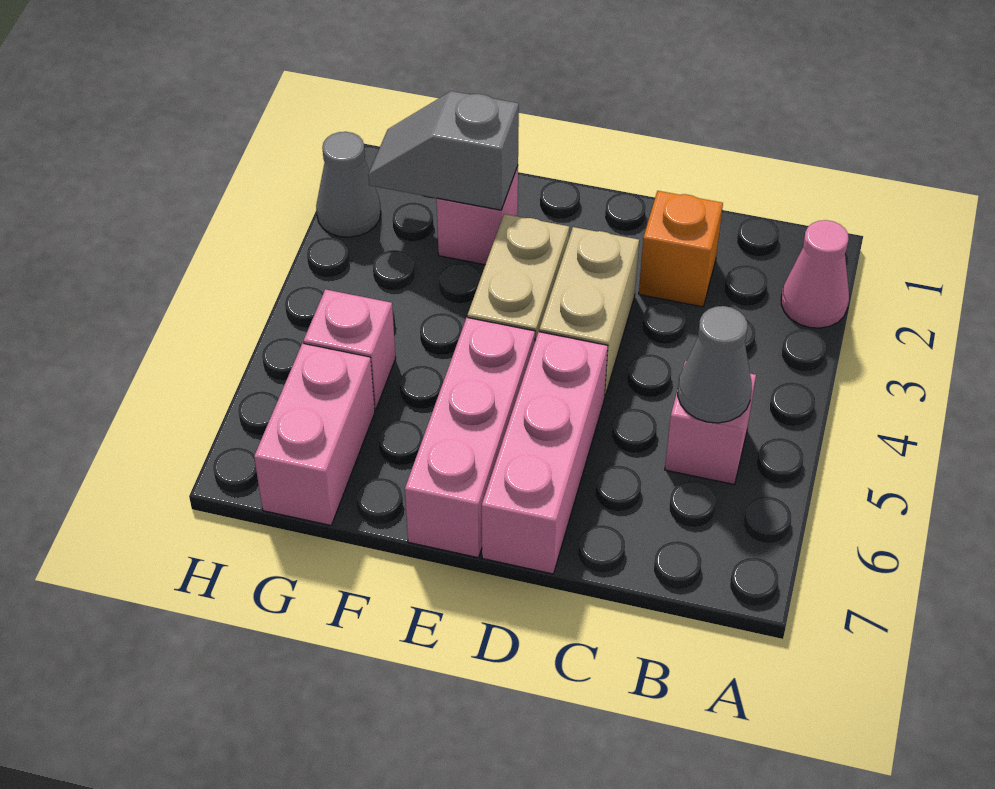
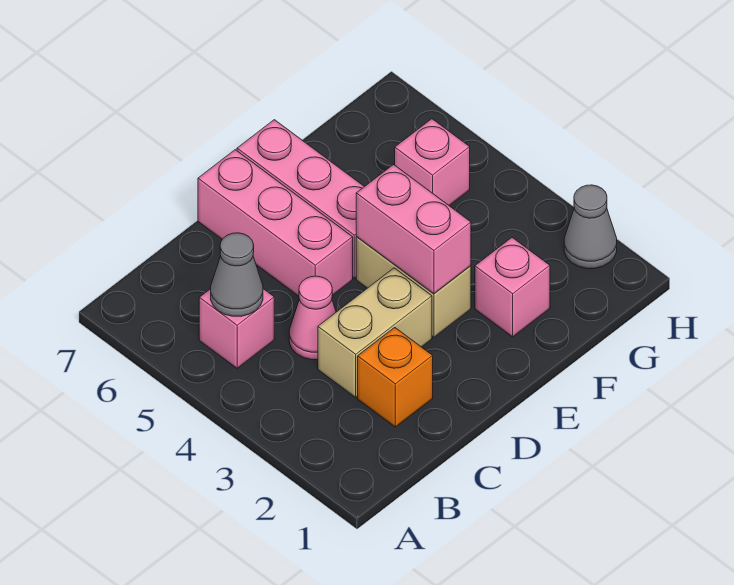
pink cone A2 level 1 -> pink cone C4 level 1
tan brick D3:D4 level 1 -> tan brick C3:D3 level 1
grey slope F2:G2 level 2 top F -> none
pink brick G6:G7 level 1 -> pink brick E3:E4 level 2

